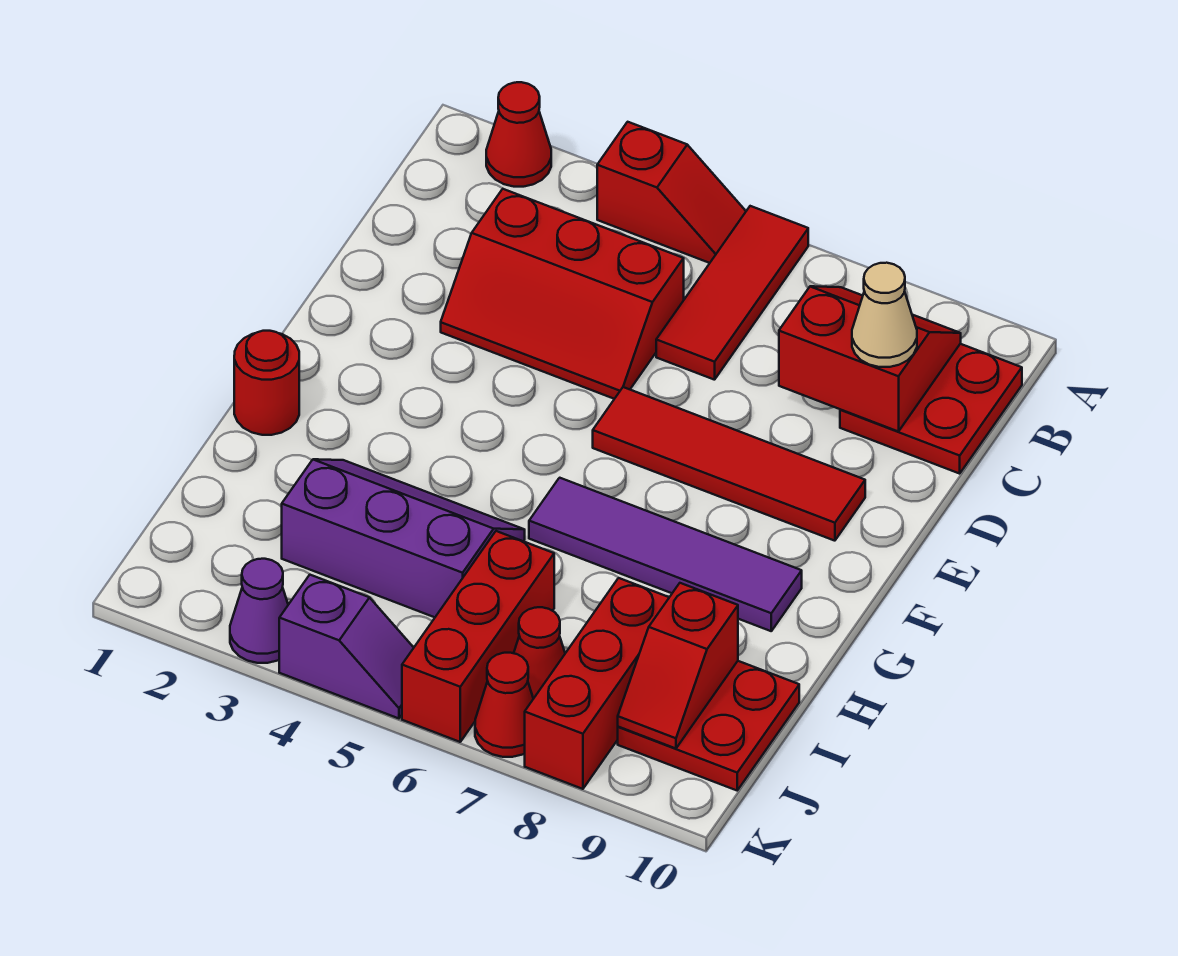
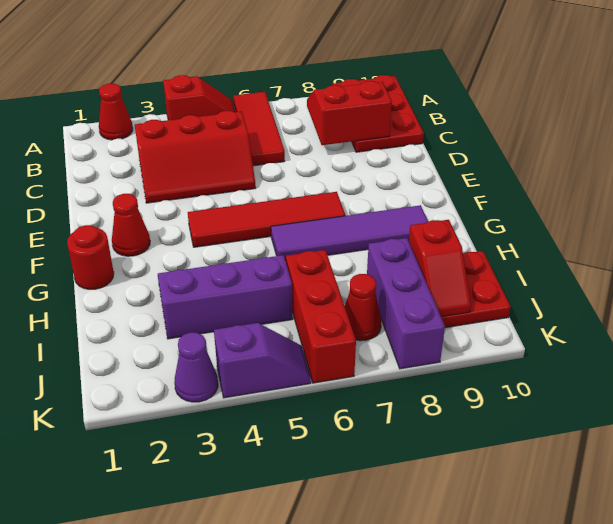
red plate B9:C10 level 1 -> red plate A9:C10 level 1
tan cone C9 level 3 -> none
red tile E6:E9 level 1 -> red tile F4:F7 level 1
red brick I8:K8 level 1 -> purple brick I8:K8 level 1
red cone K7 level 1 -> red cone F2 level 1

